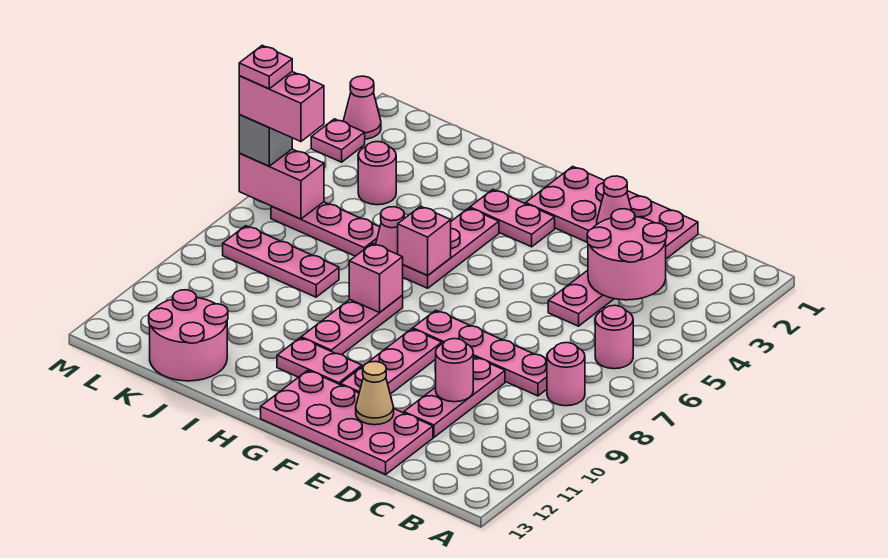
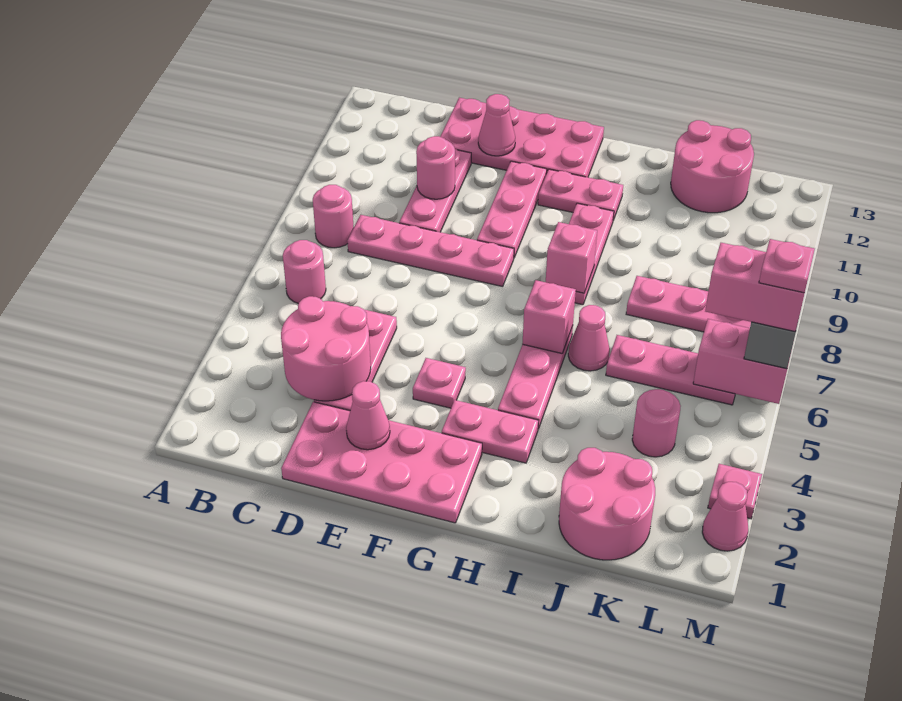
tan cone E12 level 2 -> pink cone E12 level 2
none -> pink plate F4 level 1
none -> pink round brick J1:K2 level 1

